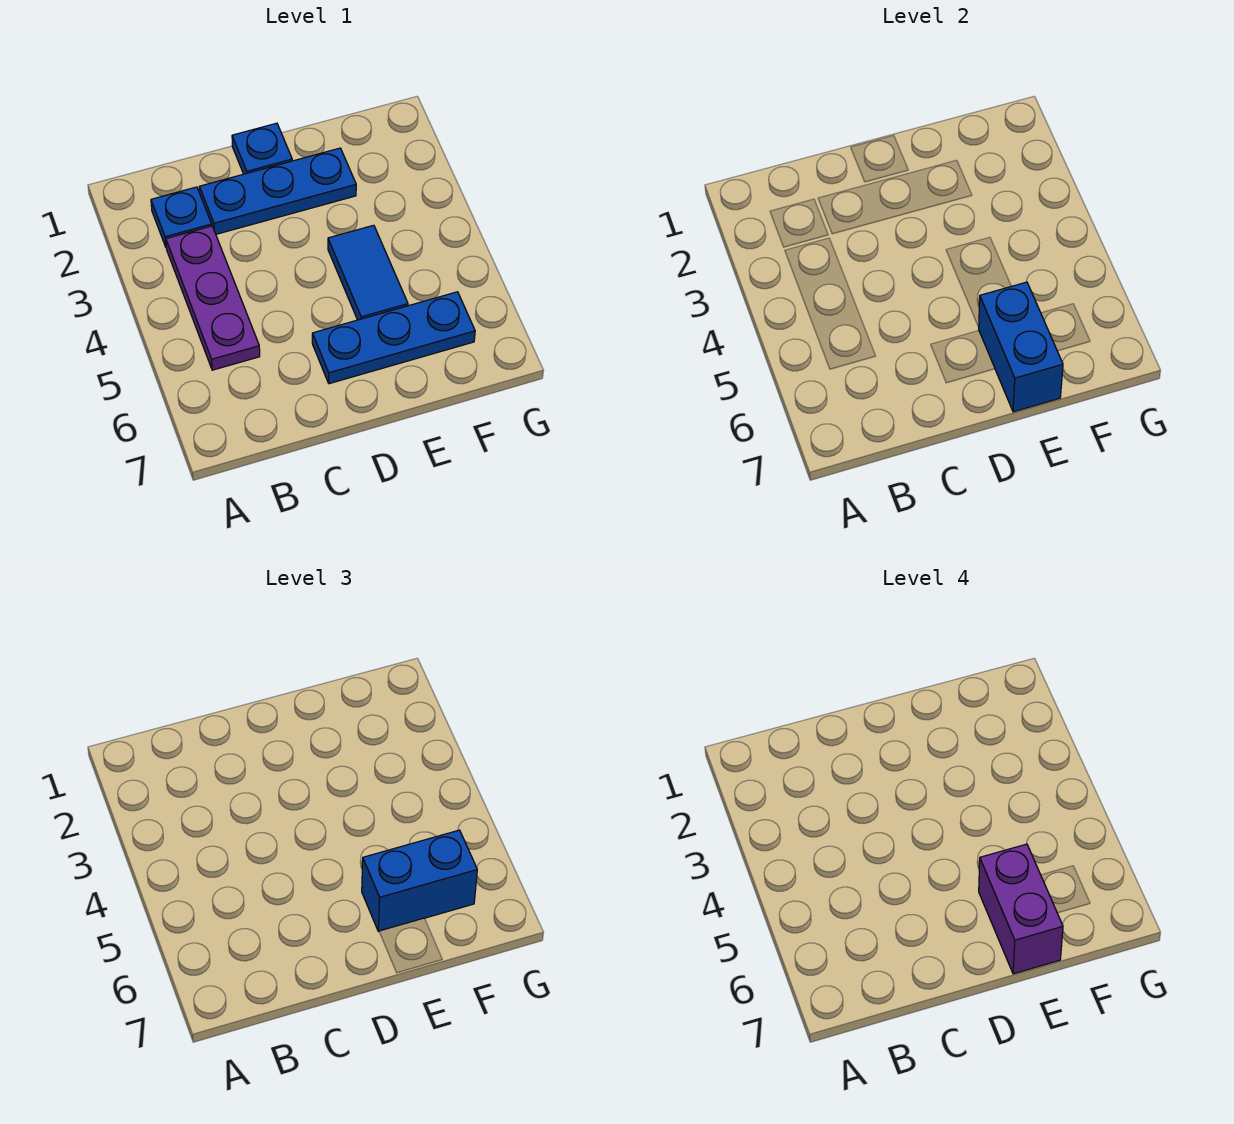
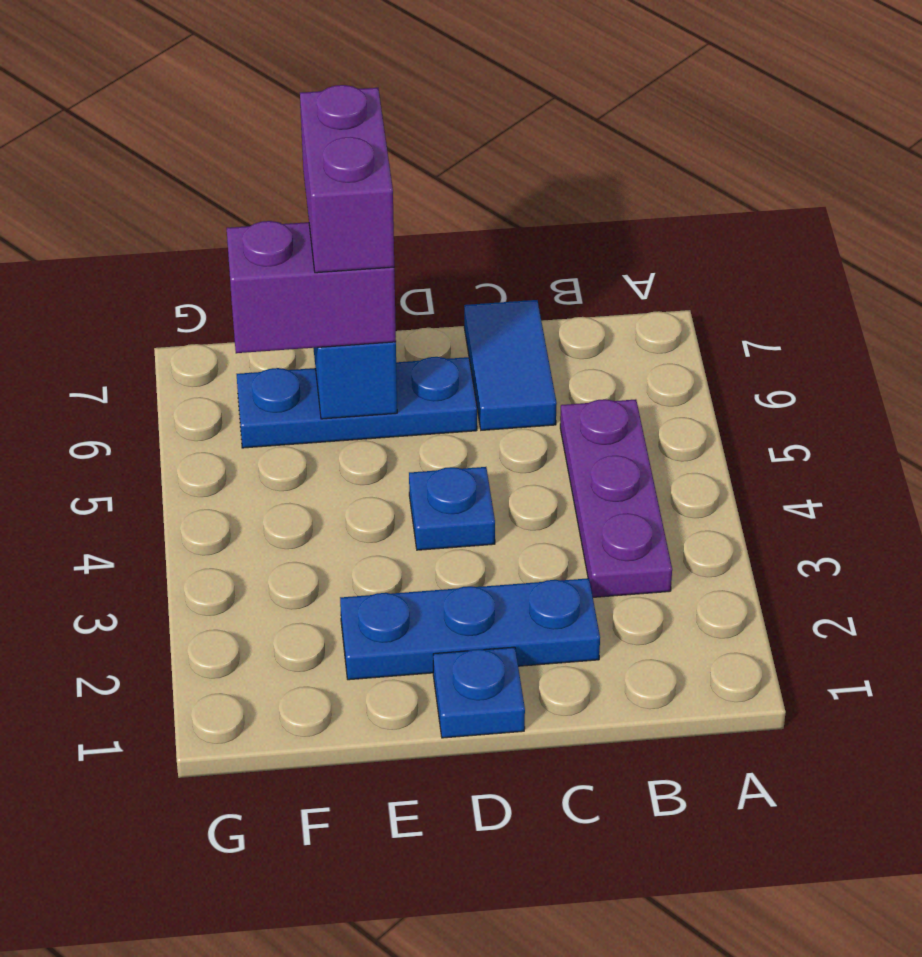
blue plate B2 level 1 -> blue plate D4 level 1
blue tile E4:E5 level 1 -> blue tile C6:C7 level 1
blue brick E6:F6 level 3 -> purple brick E6:F6 level 3

